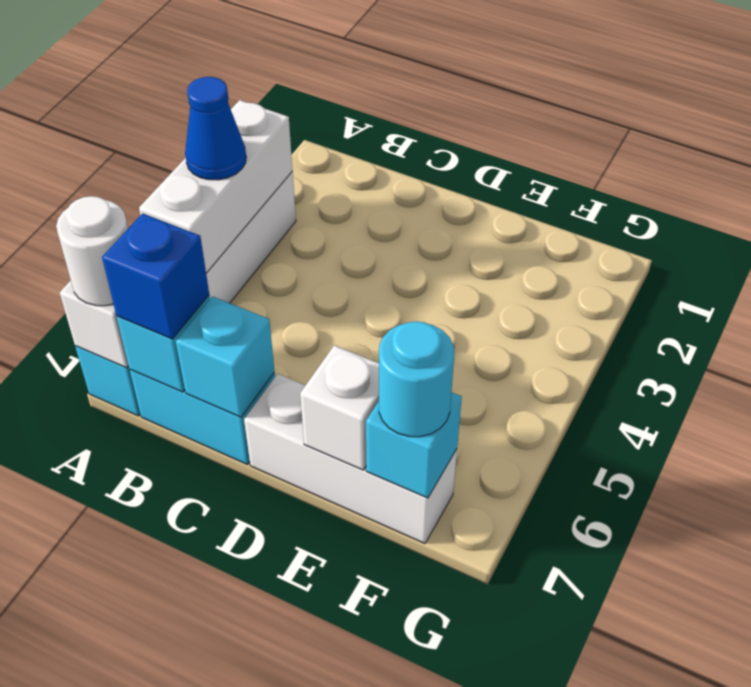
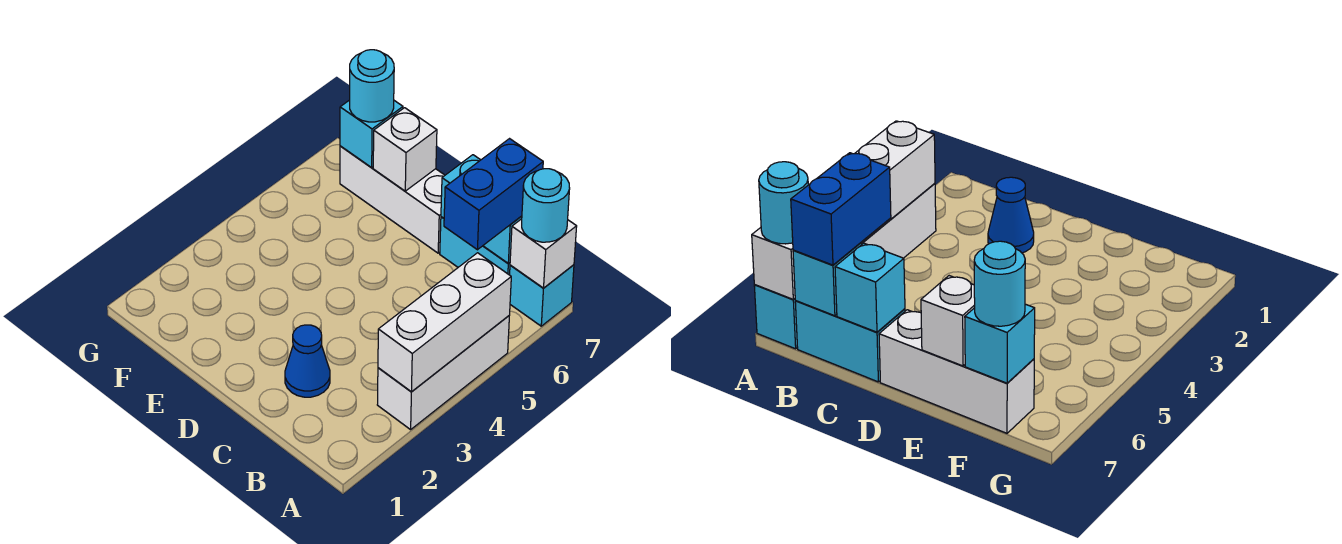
blue cone A4 level 3 -> blue cone C2 level 1
white round brick A7 level 3 -> cyan round brick A7 level 3
blue brick B7 level 3 -> blue brick B6:B7 level 3

